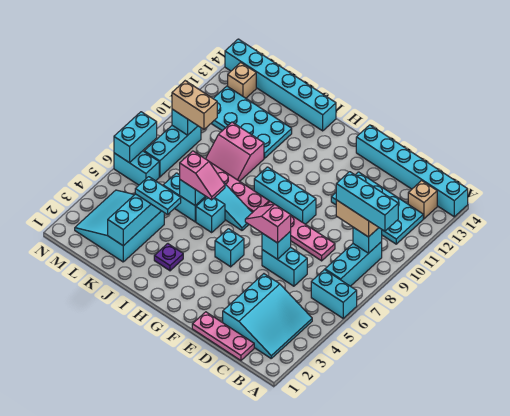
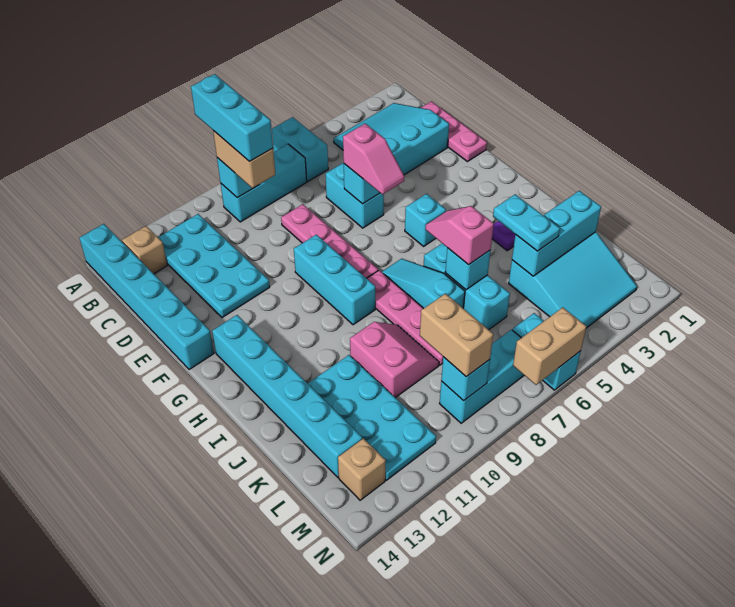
cyan brick I14:N14 level 1 -> cyan brick G13:L13 level 1
cyan brick N6:N7 level 2 -> tan brick N6:N7 level 2

